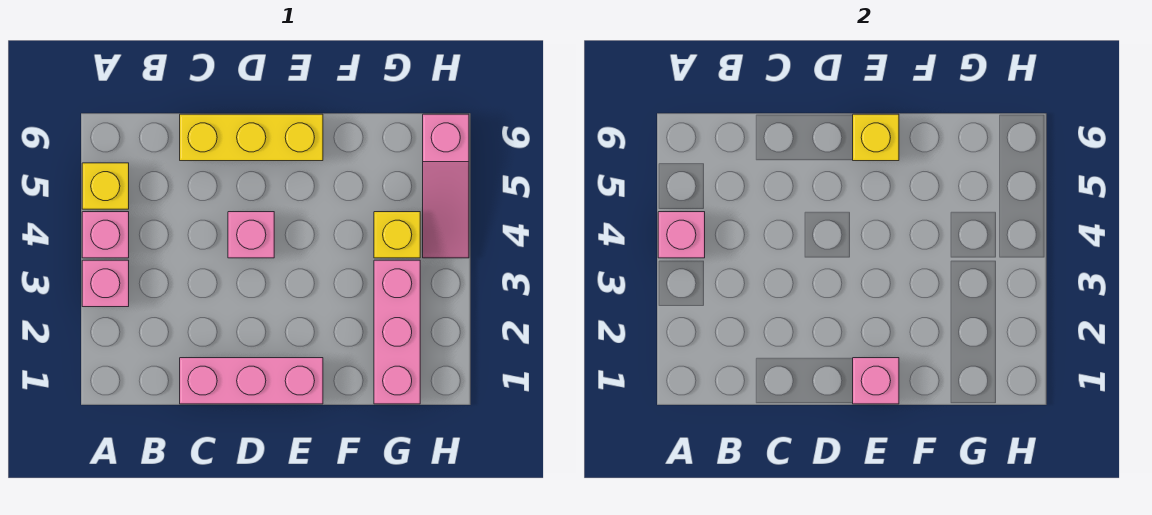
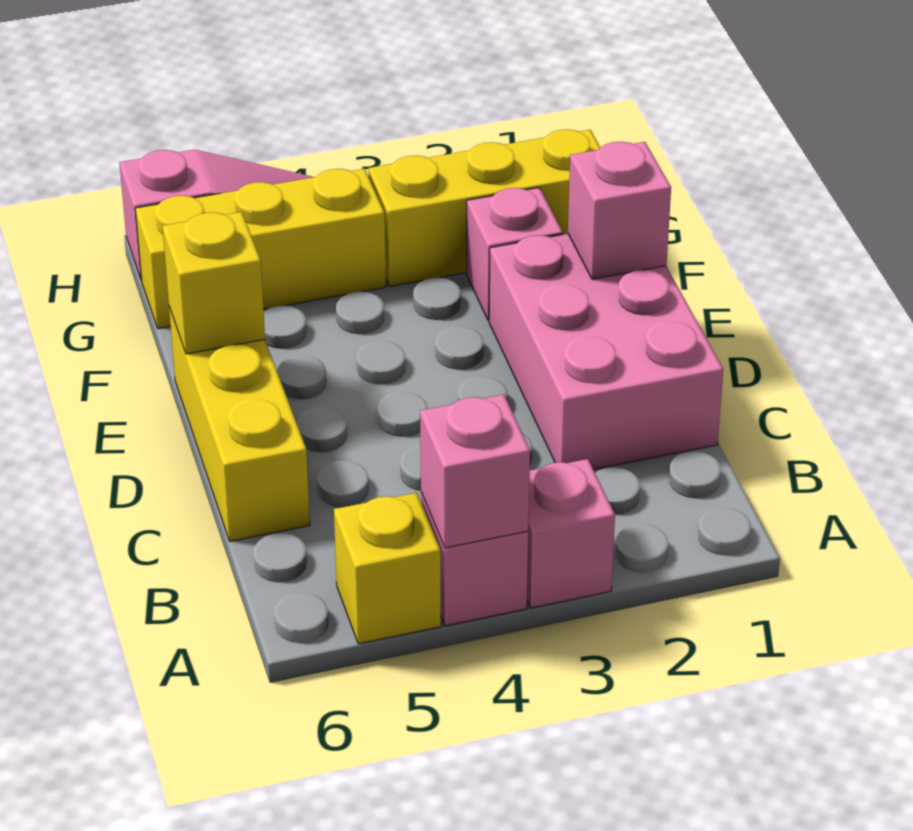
pink brick C1:E1 level 1 -> pink brick C1:E2 level 1
pink brick D4 level 1 -> pink brick F2 level 1
pink brick G1:G3 level 1 -> yellow brick G1:G3 level 1
yellow brick G4 level 1 -> yellow brick G4:G6 level 1

